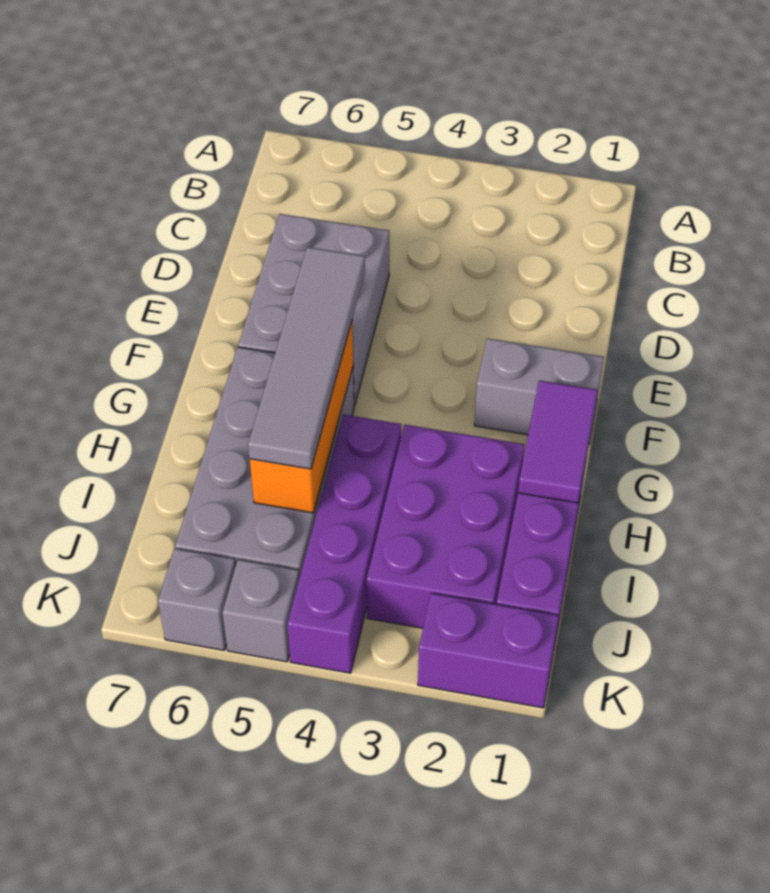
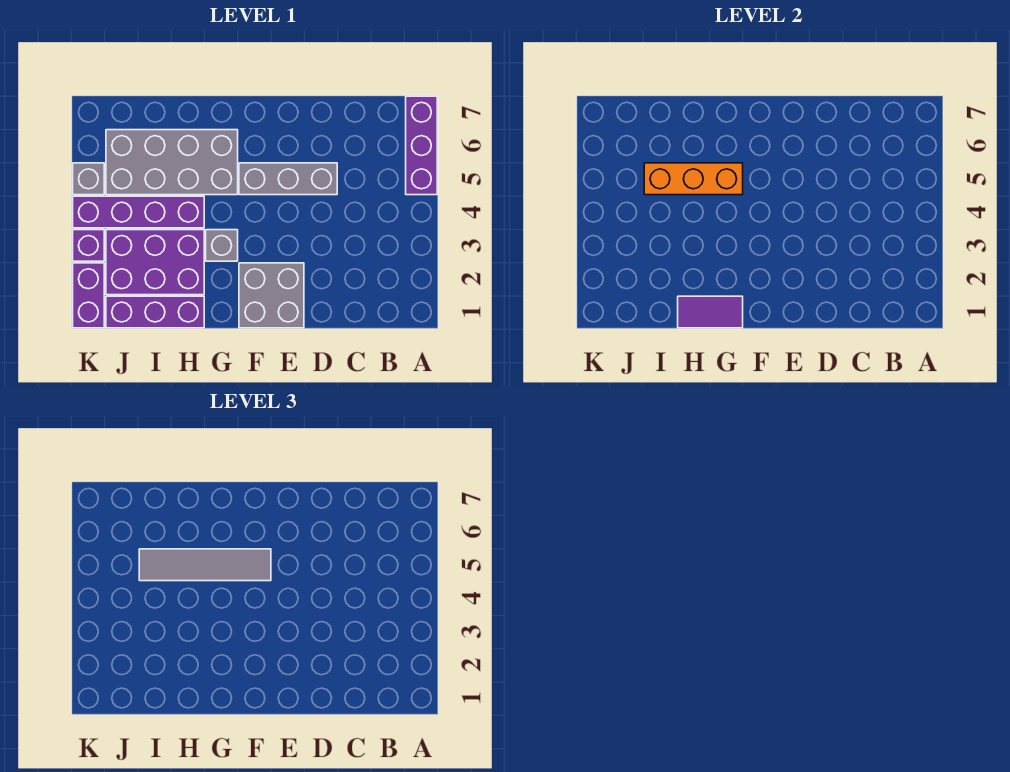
none -> purple brick A5:A7 level 1
grey brick D5:F6 level 1 -> grey brick D5:F5 level 1
grey brick F1:F2 level 1 -> grey brick E1:F2 level 1
none -> purple brick K3 level 1
grey brick K6 level 1 -> grey brick G3 level 1

